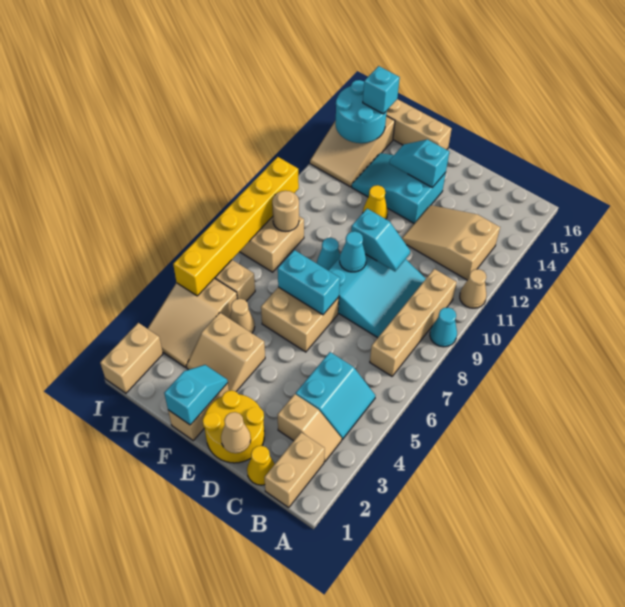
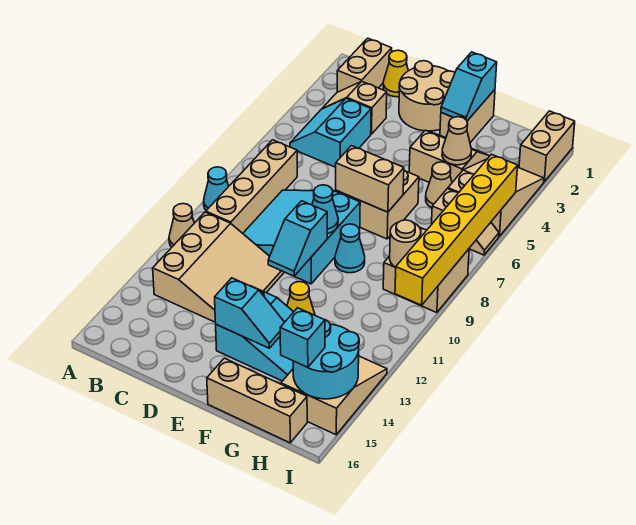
tan slope B12:D13 level 1 top B -> tan slope B11:D13 level 1 top B
yellow round brick D1:E2 level 1 -> tan round brick D1:E2 level 1
tan cone D1 level 2 -> tan cone G4 level 2
cyan slope D10:E10 level 2 top E -> cyan slope E10:E11 level 2 top 10
cyan brick E7:F7 level 2 -> tan brick E7:F7 level 2

